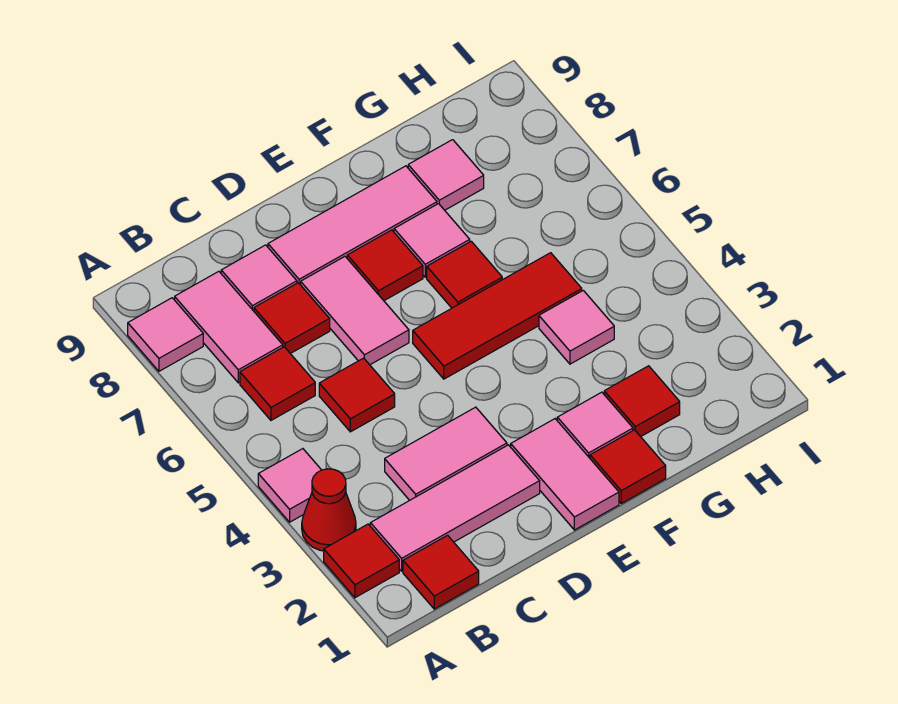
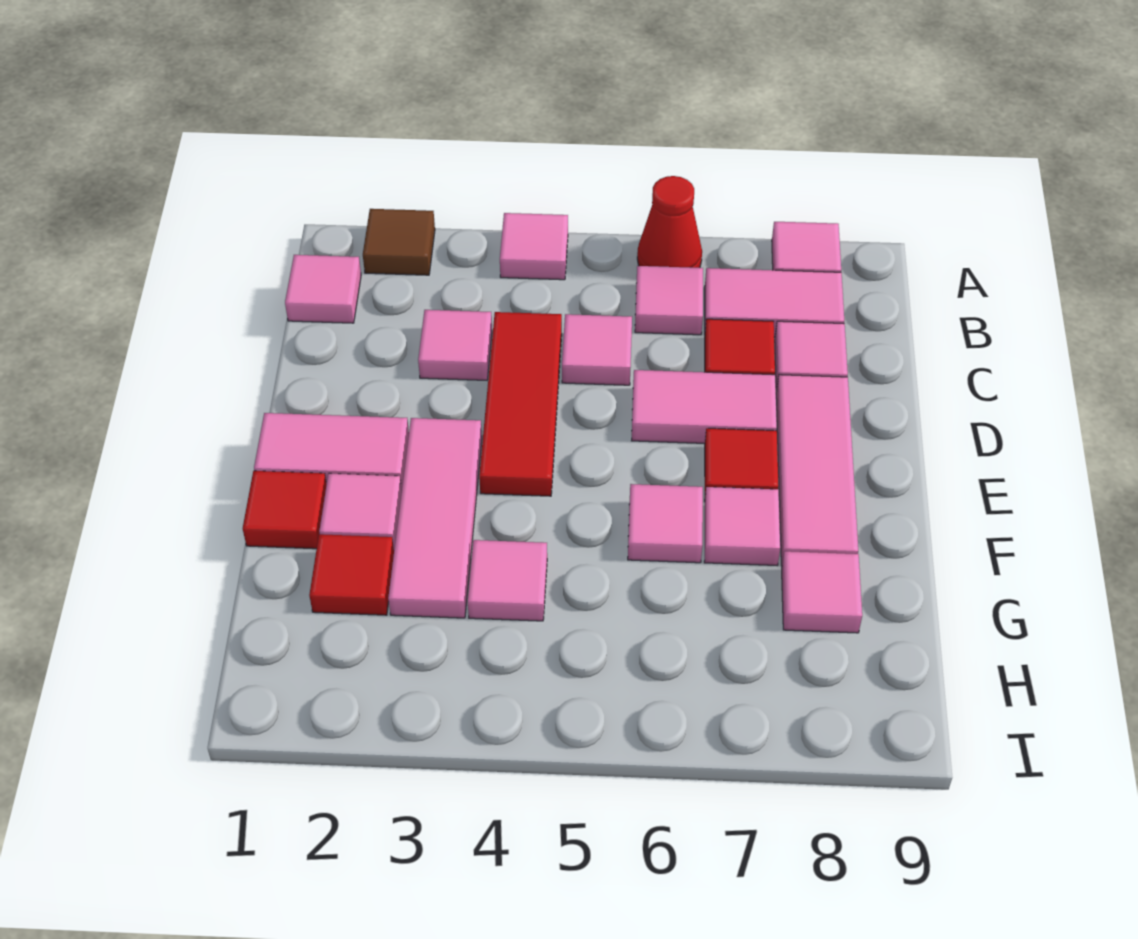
red tile A2 level 1 -> brown tile A2 level 1
red cone A3 level 1 -> red cone A6 level 1
red tile B1 level 1 -> pink tile B1 level 1
pink tile B2:D2 level 1 -> pink tile E3:G3 level 1
red tile B6 level 1 -> pink tile B6 level 1
pink tile C3:D3 level 1 -> pink tile C3 level 1
red tile C5 level 1 -> pink tile C5 level 1
red tile E5:G5 level 1 -> red tile C4:E4 level 1
red tile F6 level 1 -> pink tile F6 level 1

